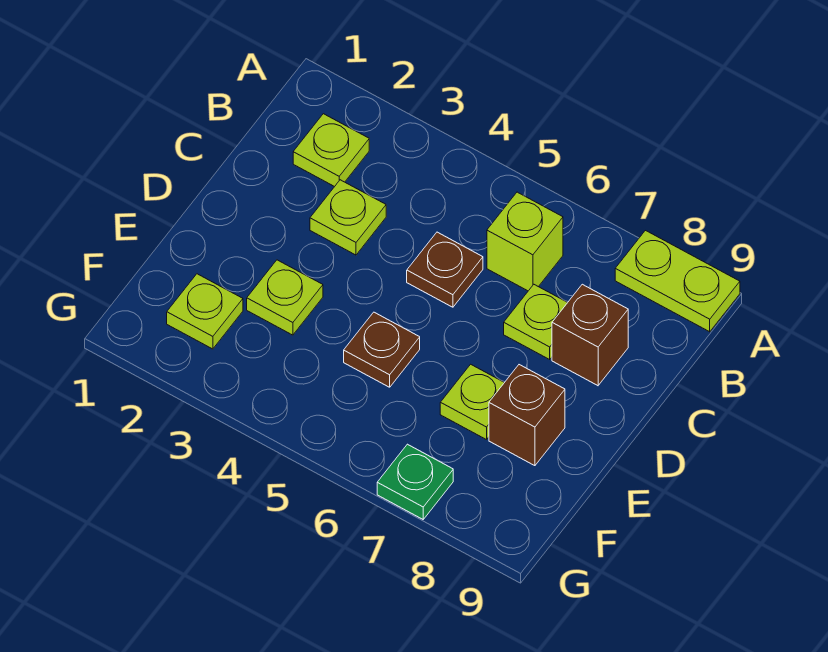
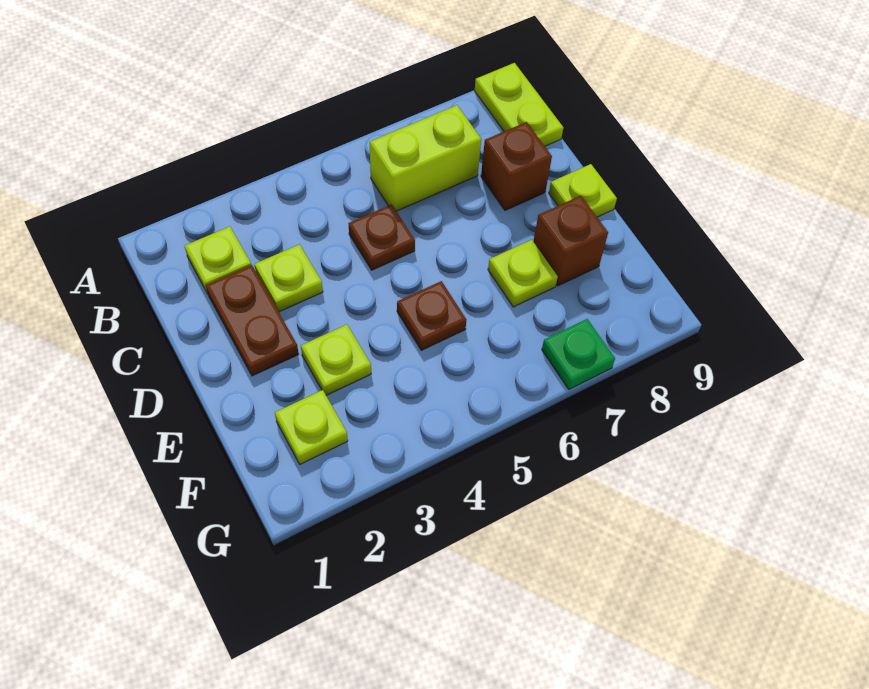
lime plate A8:A9 level 1 -> lime plate A9:B9 level 1
lime brick B6 level 1 -> lime brick B6:B7 level 1
none -> brown plate C2:D2 level 1
lime plate C7 level 1 -> lime plate D9 level 1

